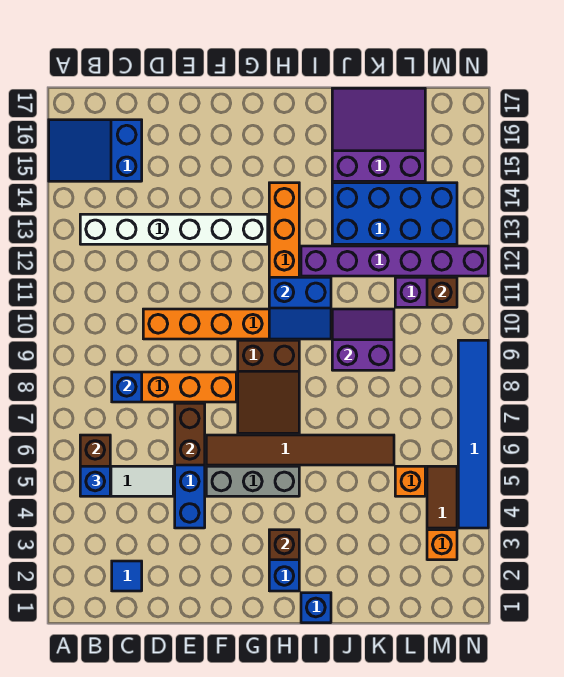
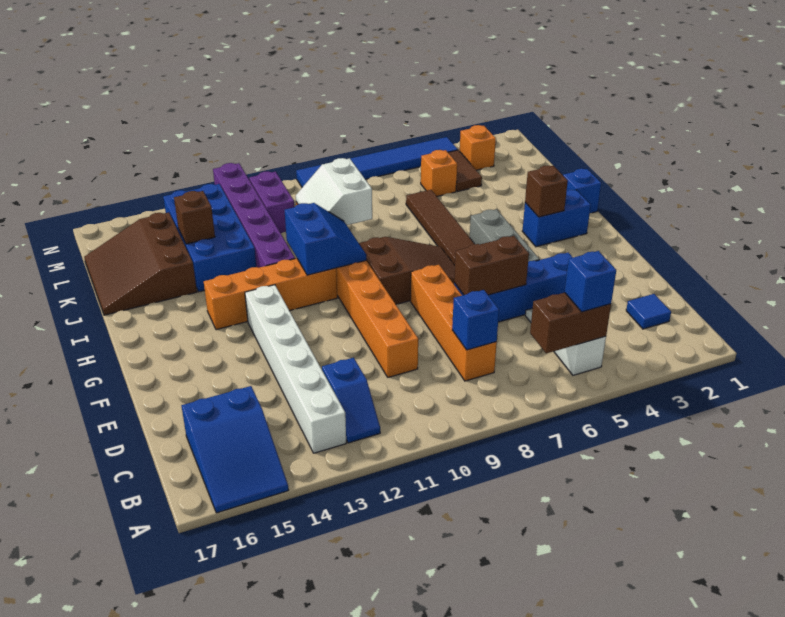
none -> blue slope B12:C12 level 1 top C
purple slope J9:K10 level 2 top 9 -> white slope J9:K10 level 2 top 9
purple slope J15:L17 level 1 top 15 -> brown slope J15:L17 level 1 top 15
brown tile M4:M5 level 1 -> brown tile L4:M4 level 1
brown brick M11 level 2 -> brown brick K14 level 2

